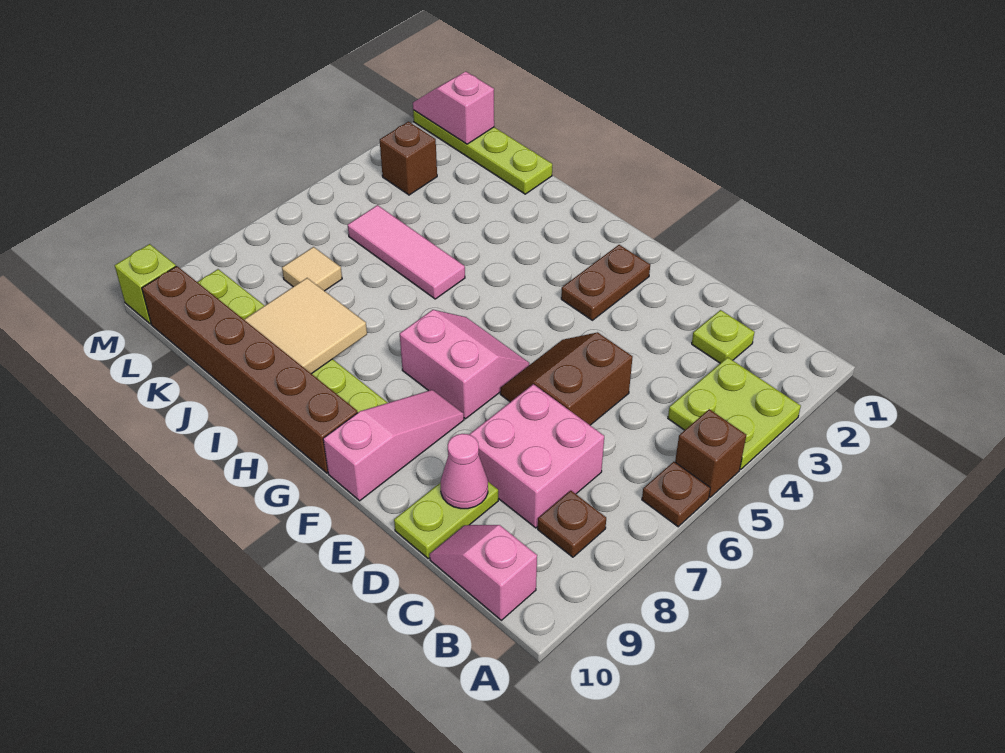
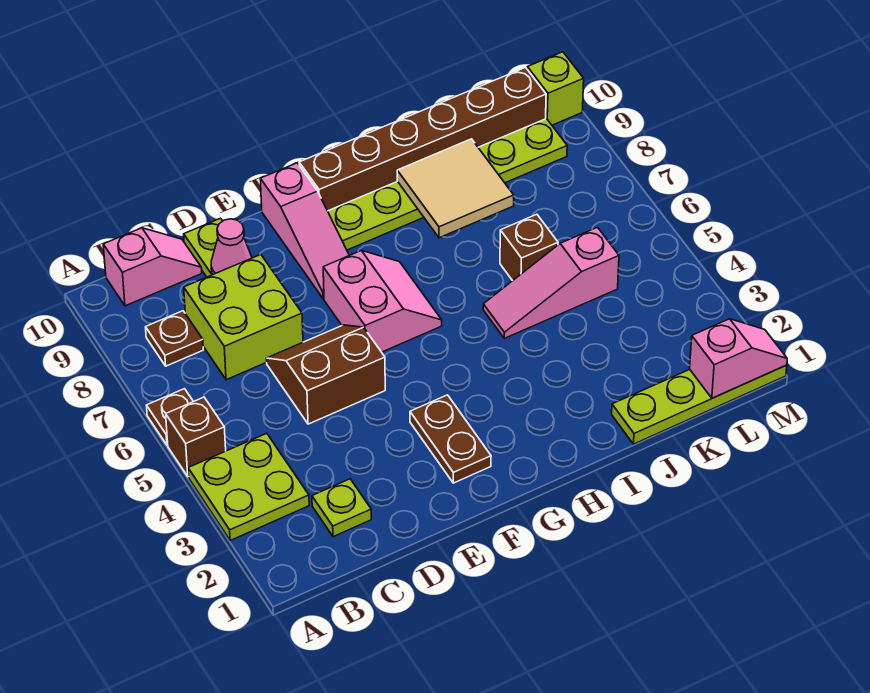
pink brick C7:D8 level 1 -> lime brick C7:D8 level 1
brown slope D5:E6 level 1 top D -> brown slope D5:E6 level 1 top 5
pink slope F6:G7 level 1 top 7 -> pink slope F6:G7 level 1 top F
pink tile I5:K5 level 1 -> pink slope I5:K5 level 1 top K
tan tile K7 level 1 -> none
brown brick L3 level 1 -> brown brick J6 level 1

